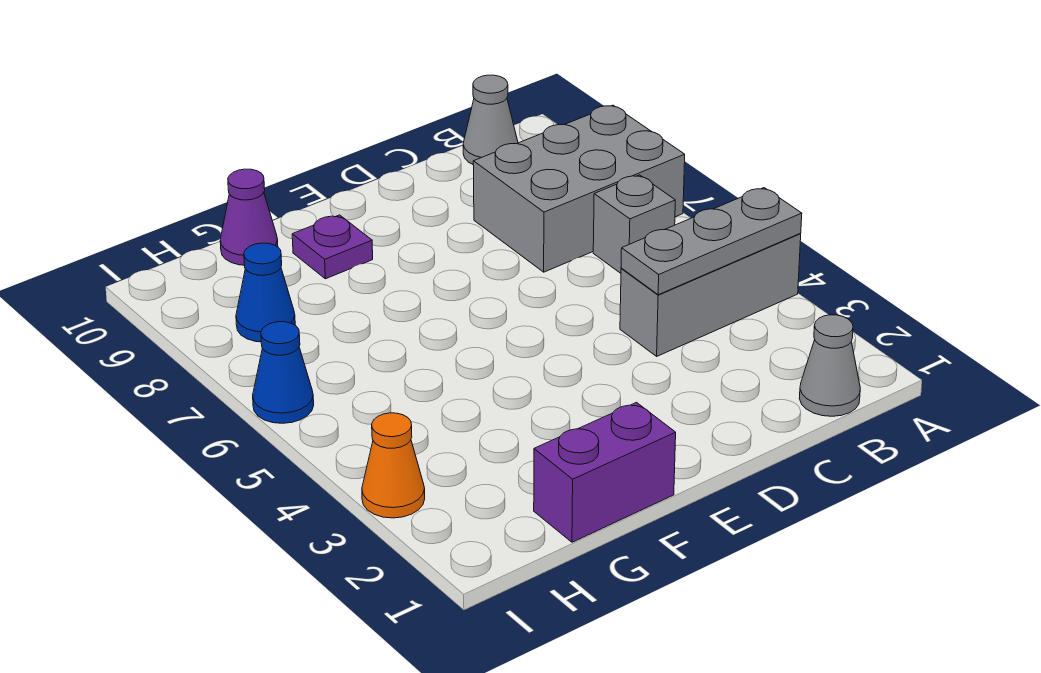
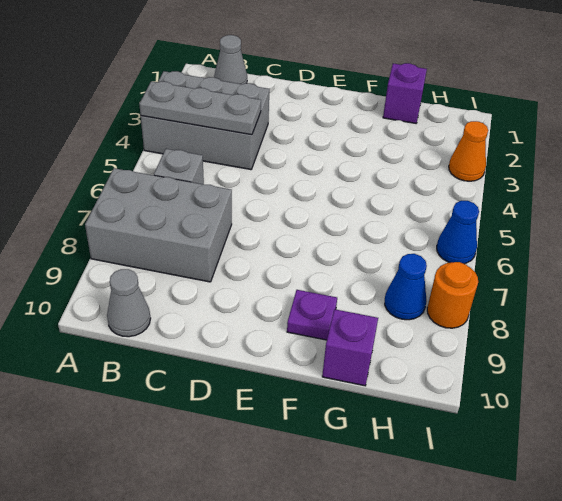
grey brick A4:C4 level 1 -> grey brick A3:C4 level 1
purple brick F1:G1 level 1 -> purple brick G1 level 1
purple cone G10 level 1 -> purple brick G10 level 1
none -> orange round brick I8 level 1

